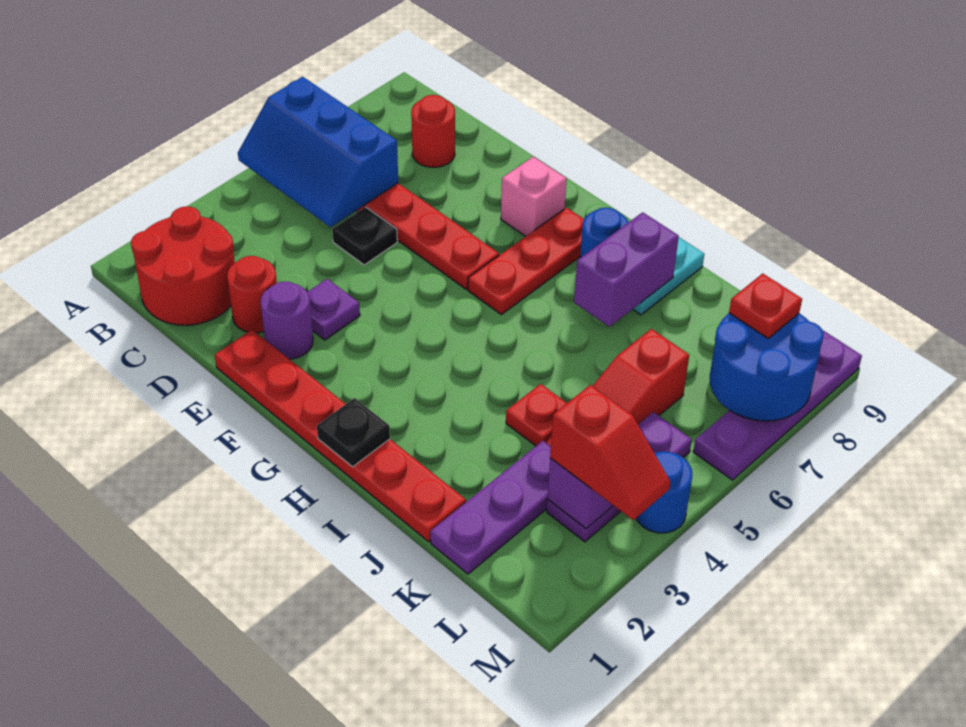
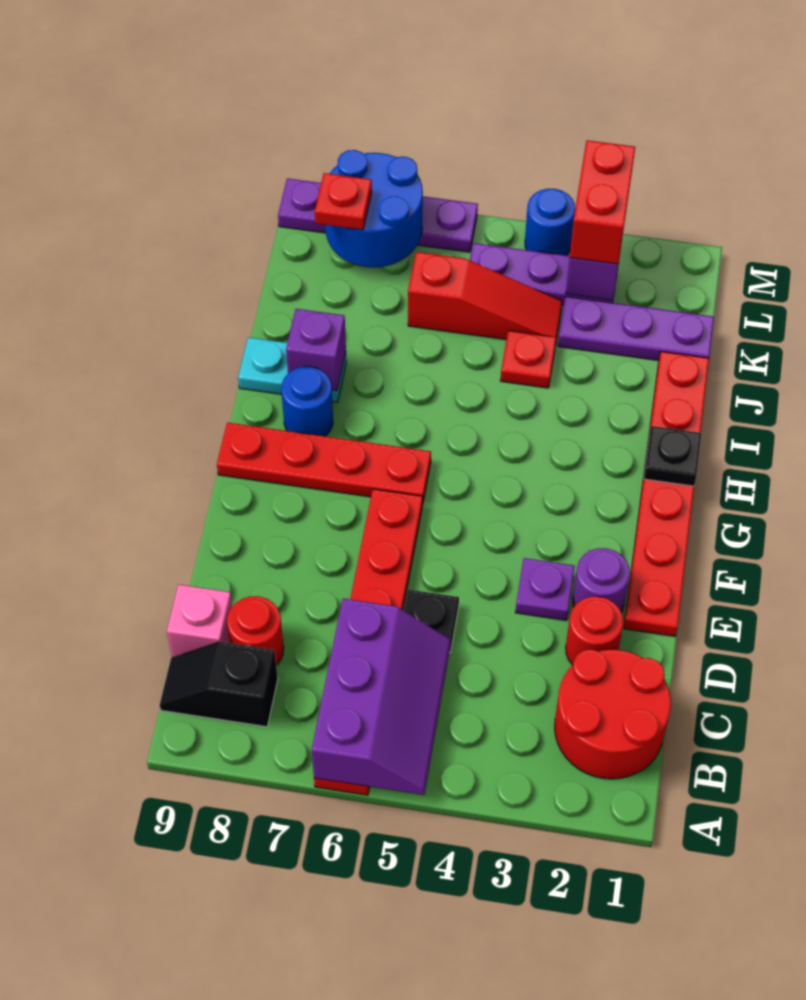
blue slope A5:C6 level 2 top 6 -> purple slope A5:C6 level 2 top 6
none -> black slope B8:B9 level 1 top 8
pink brick F8 level 1 -> pink brick C9 level 1
red plate G6:G8 level 1 -> red plate G6:G9 level 1
purple brick I7:I8 level 2 -> purple brick I8 level 2
red slope L3:M3 level 3 top L -> red brick L3:M3 level 3

